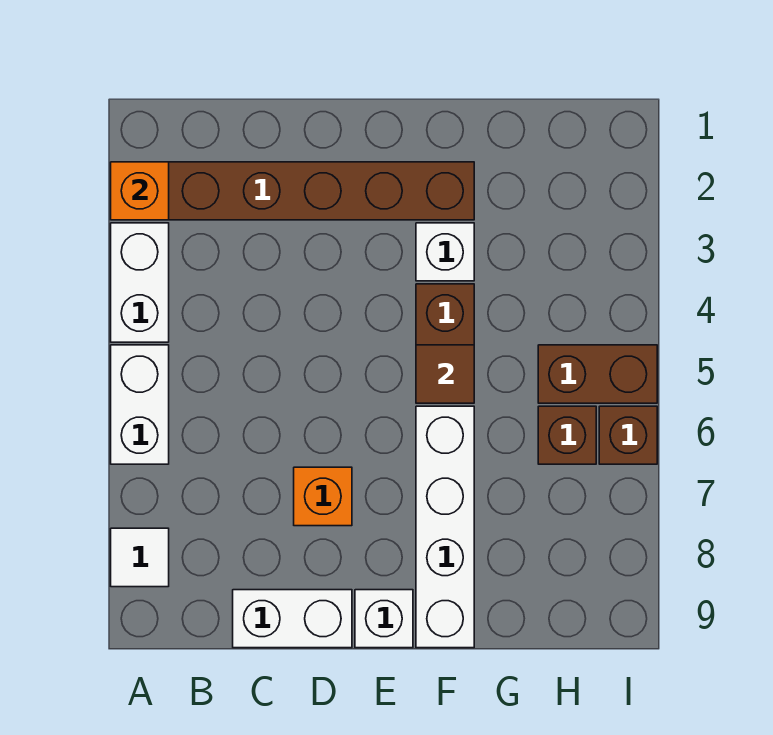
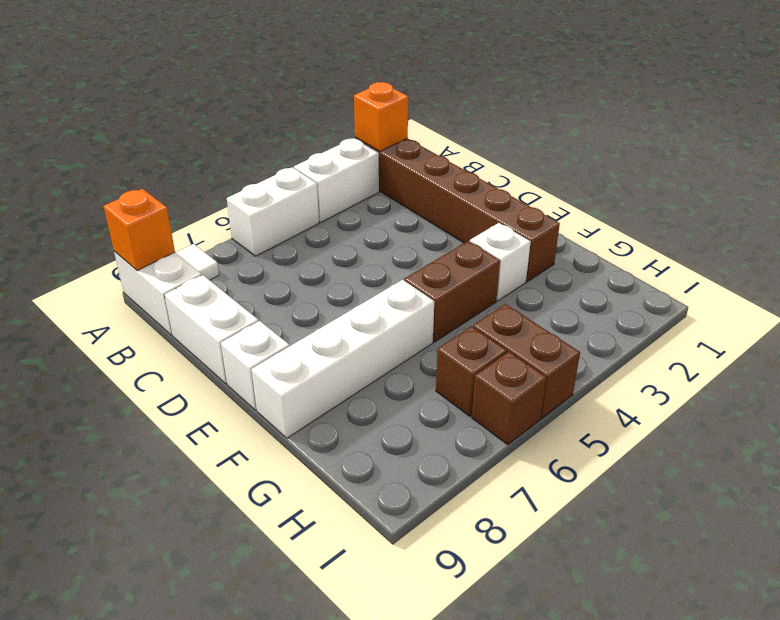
none -> white brick A9:B9 level 1
orange brick D7 level 1 -> orange brick A9 level 2
brown tile F5 level 2 -> none

